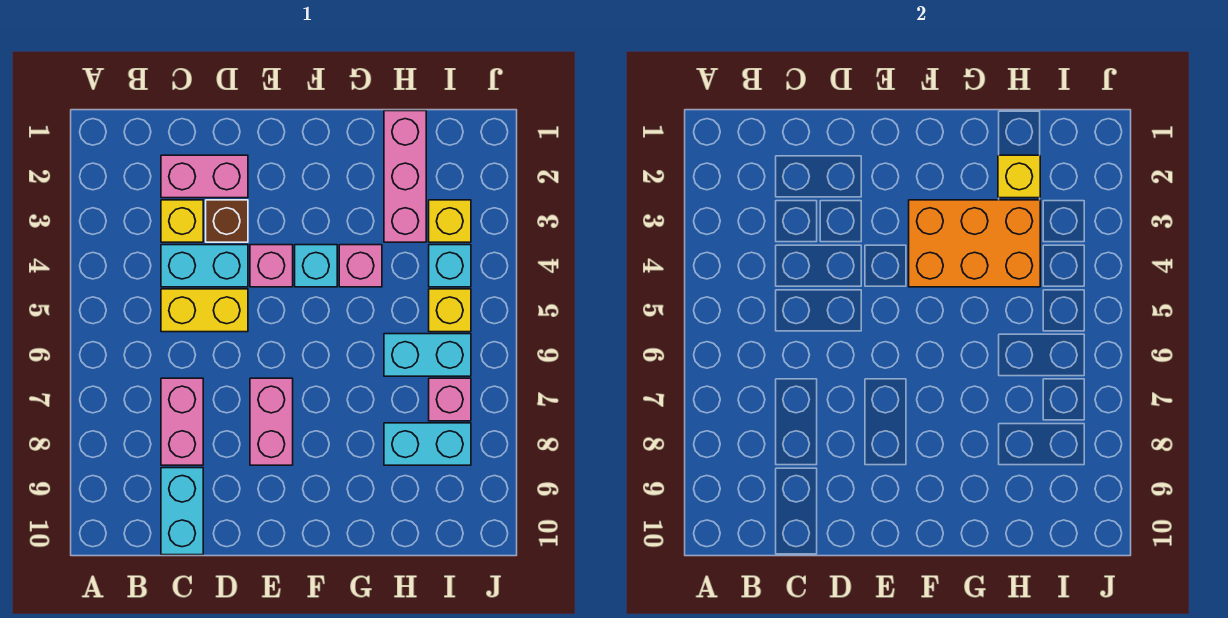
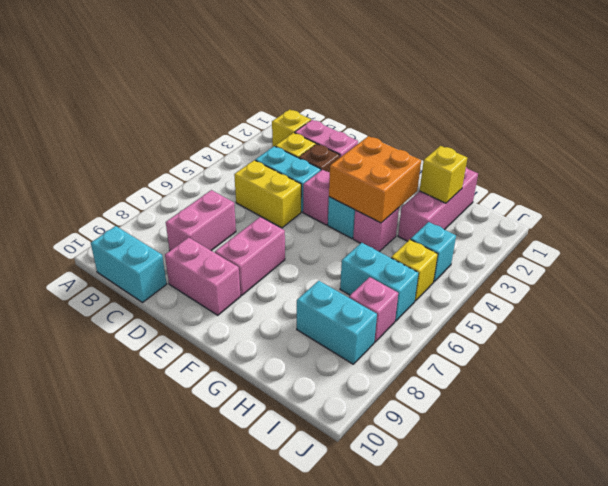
cyan brick C9:C10 level 1 -> cyan brick B10:C10 level 1
none -> pink brick D9:E9 level 1
orange brick F3:H4 level 2 -> orange brick F3:G4 level 2
yellow brick I3 level 1 -> yellow brick B2 level 1

